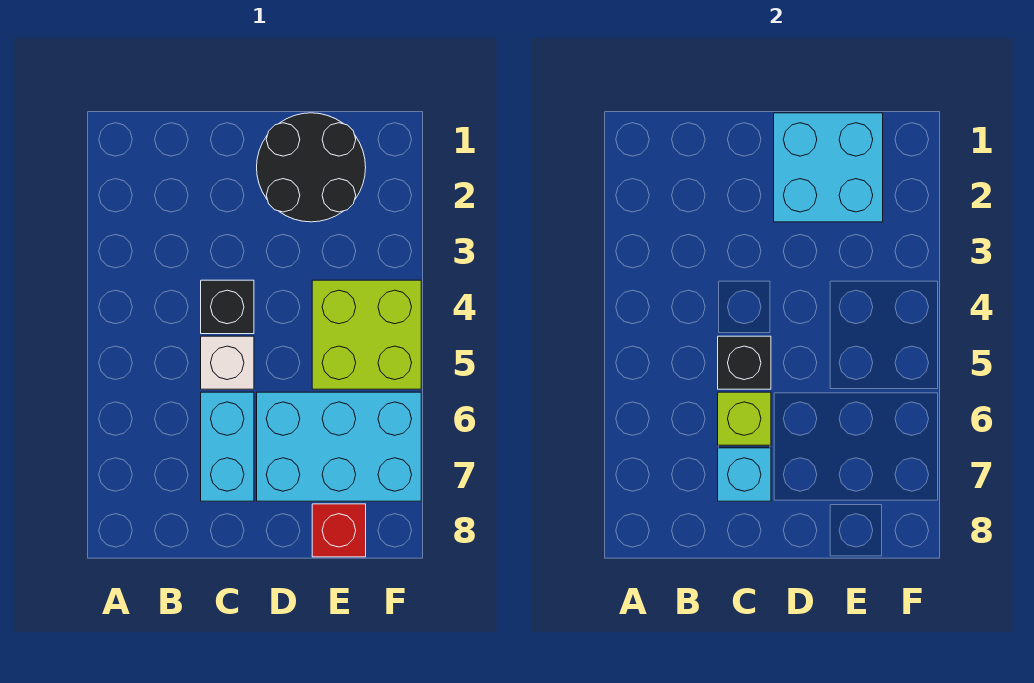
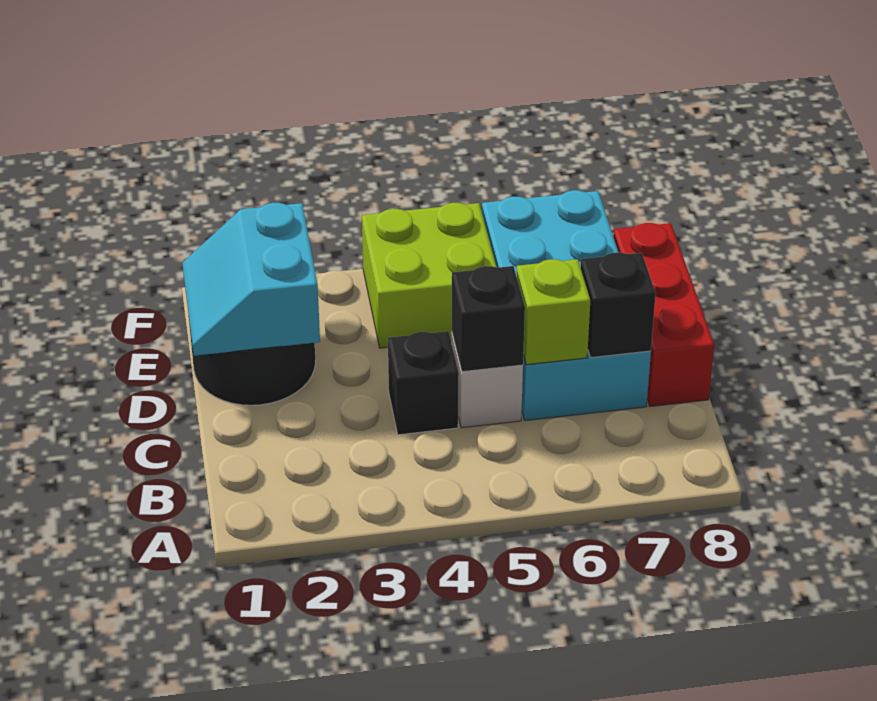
cyan brick C7 level 2 -> black brick C7 level 2
cyan brick D1:E2 level 2 -> cyan slope D1:E2 level 2 top 2
red brick E8 level 1 -> red brick C8:E8 level 1

